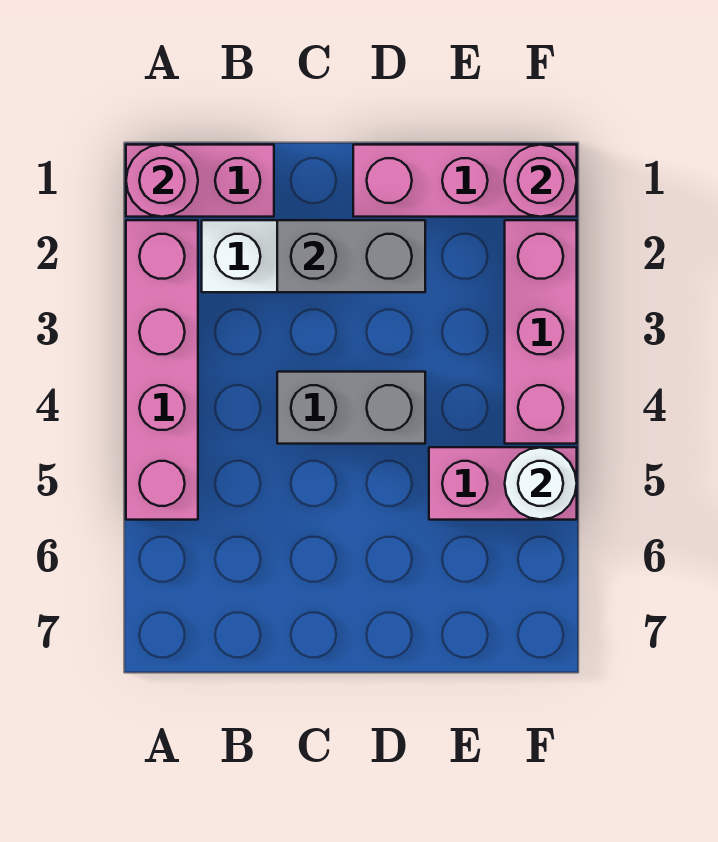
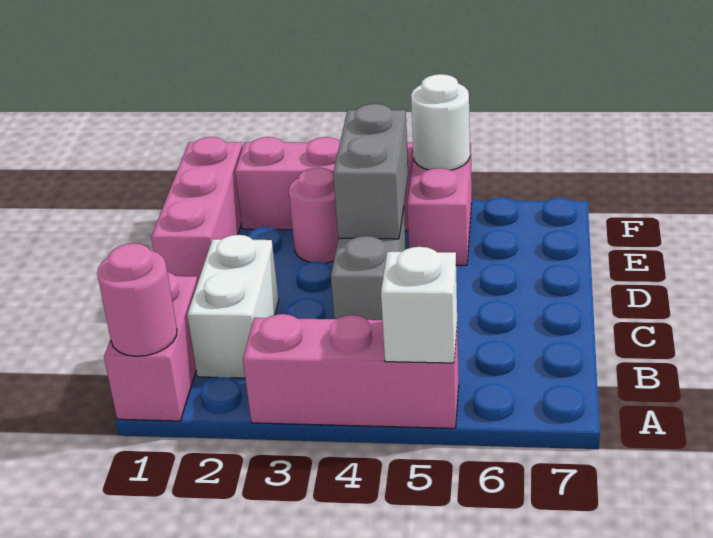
pink brick A2:A5 level 1 -> pink brick A3:A5 level 1
none -> white brick A5 level 2
grey brick C2:D2 level 2 -> grey brick D4:E4 level 2
pink round brick F1 level 2 -> pink round brick E3 level 1

